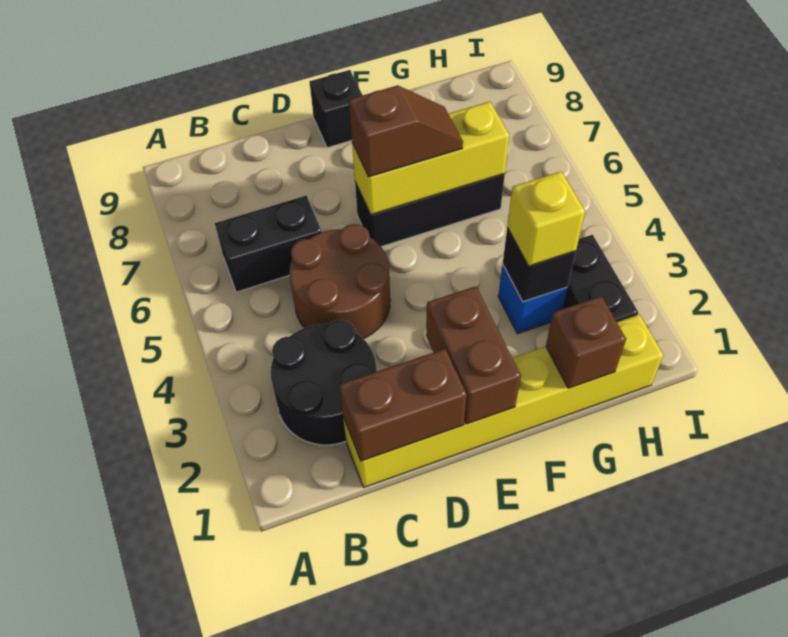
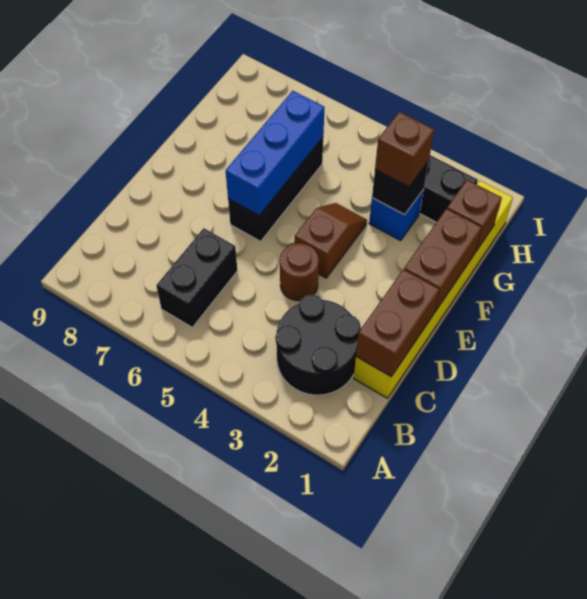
brown round brick C4:D5 level 1 -> brown round brick D4 level 1
brown brick E1:E2 level 2 -> brown brick E1:F1 level 2
yellow brick E6:G6 level 2 -> blue brick E6:G6 level 2
brown slope E6:F6 level 3 top E -> brown slope E4:F4 level 1 top E
black brick E9 level 1 -> none
yellow brick G3 level 3 -> brown brick G3 level 3

